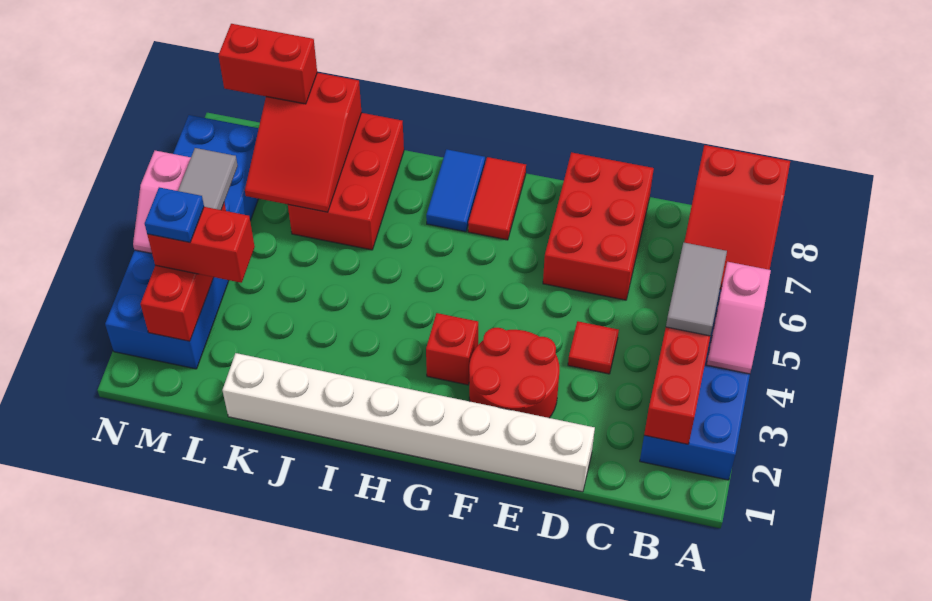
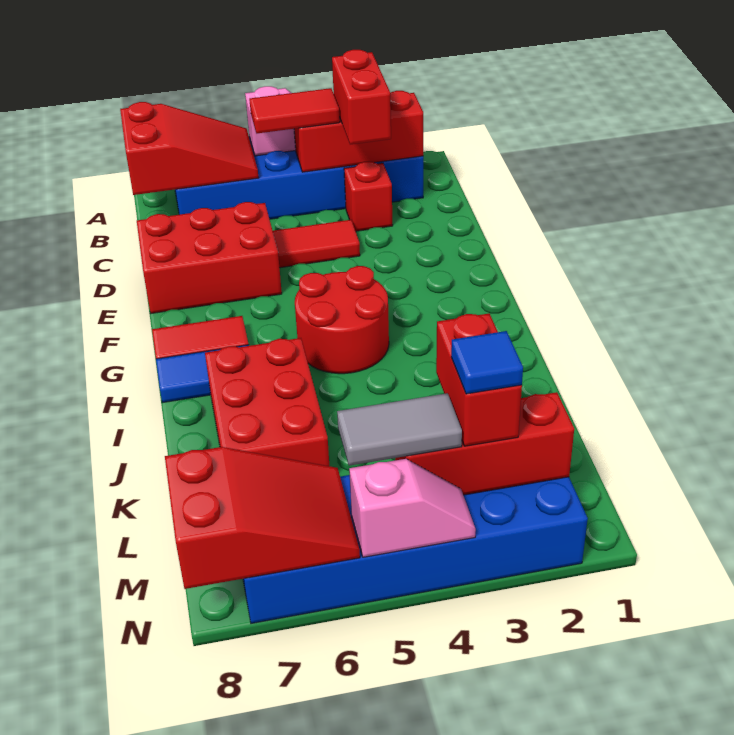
grey tile B4:B5 level 3 -> red tile B4:B5 level 3
white brick D1:K1 level 1 -> none
red tile D4 level 1 -> red tile D4:D5 level 1
red round brick E2:F3 level 1 -> red round brick G4:H5 level 1
red brick G3 level 1 -> red brick C3 level 1
red brick J6:K8 level 1 -> red brick I6:K7 level 1
red slope K6:L8 level 2 top 8 -> red slope M6:N8 level 2 top 8
red brick L8:M8 level 3 -> red brick B3:C3 level 3
blue plate M3 level 4 -> blue tile M3 level 4

